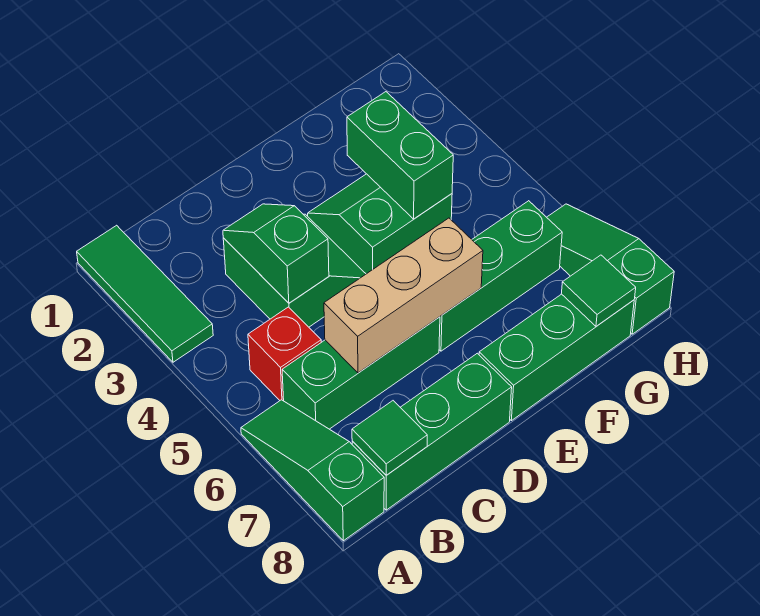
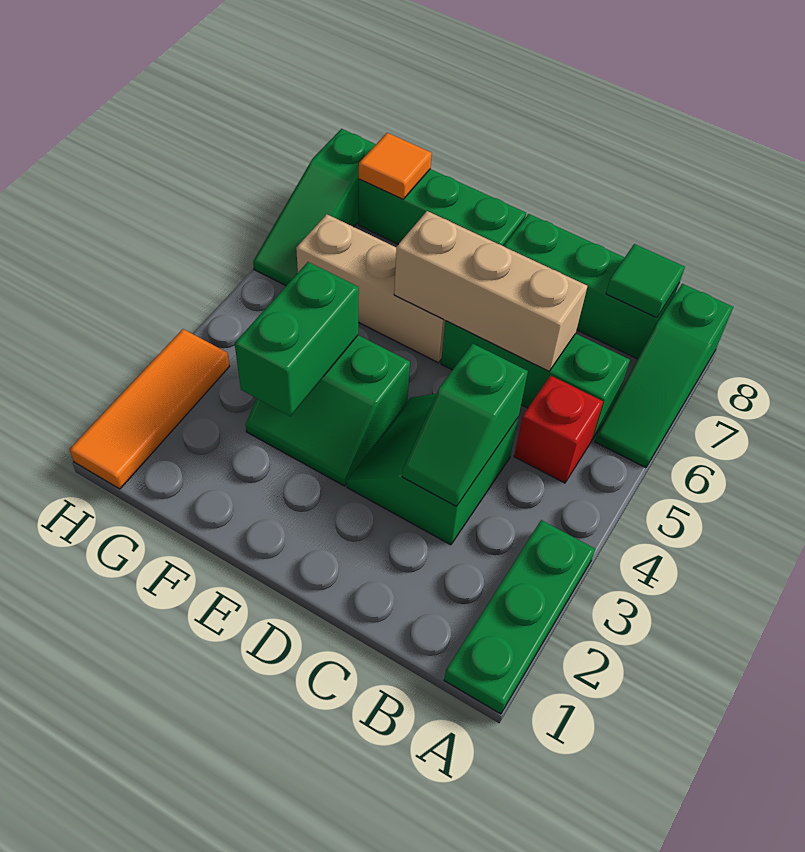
green tile A1:A3 level 1 -> green plate A1:A3 level 1
green brick E6:G6 level 1 -> tan brick E6:G6 level 1
green tile G8 level 2 -> orange tile G8 level 2
none -> orange tile H1:H3 level 1

